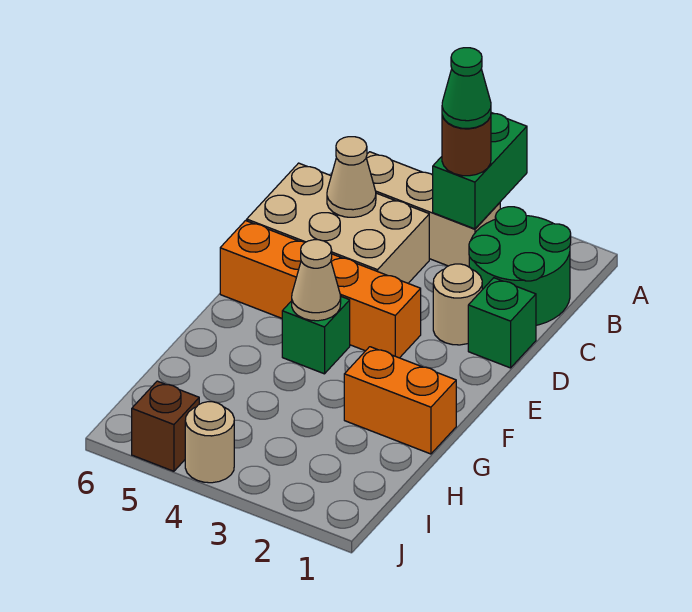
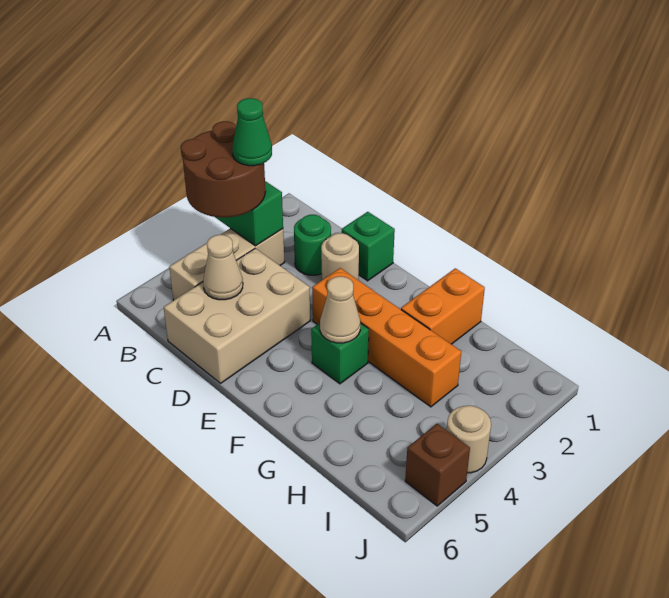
green round brick B1:C2 level 1 -> green round brick C2 level 1
brown round brick B3 level 3 -> brown round brick A3:B4 level 3
orange brick E3:E6 level 1 -> orange brick E3:H3 level 1

